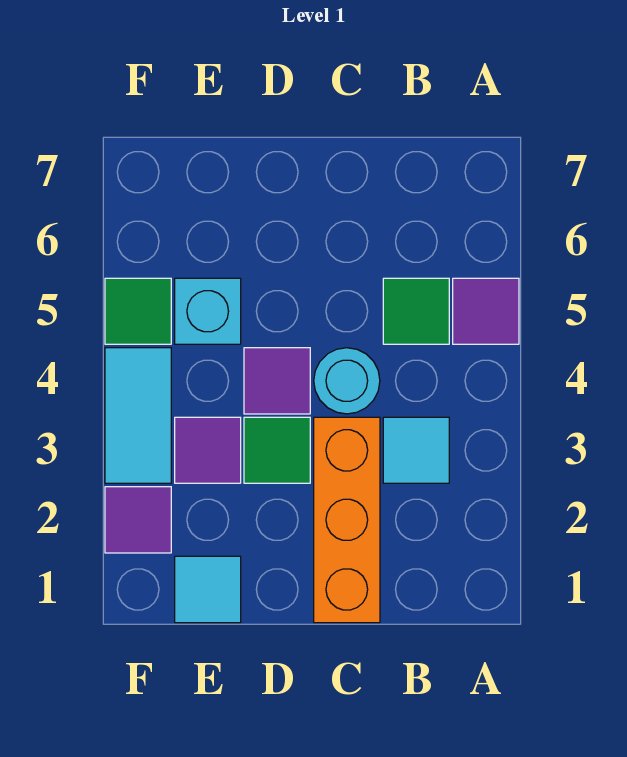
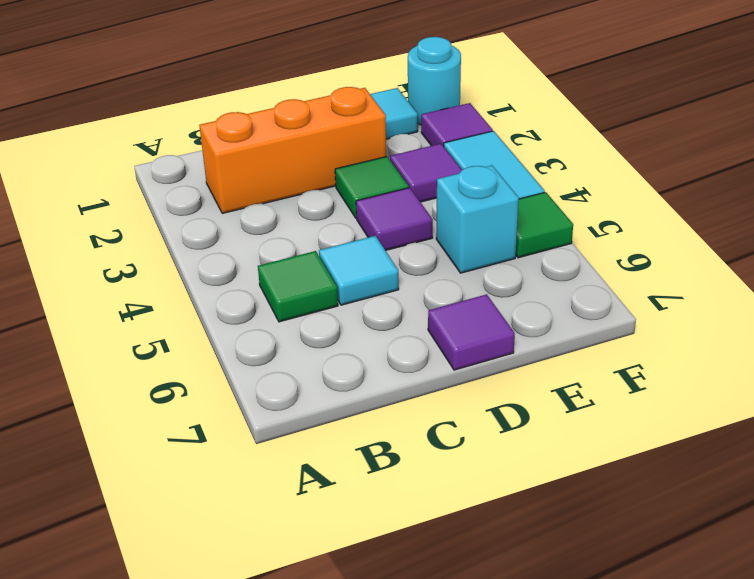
purple tile A5 level 1 -> purple tile D7 level 1
cyan tile B3 level 1 -> cyan tile C5 level 1
orange brick C1:C3 level 1 -> orange brick B2:D2 level 1
cyan round brick C4 level 1 -> cyan round brick F1 level 1

